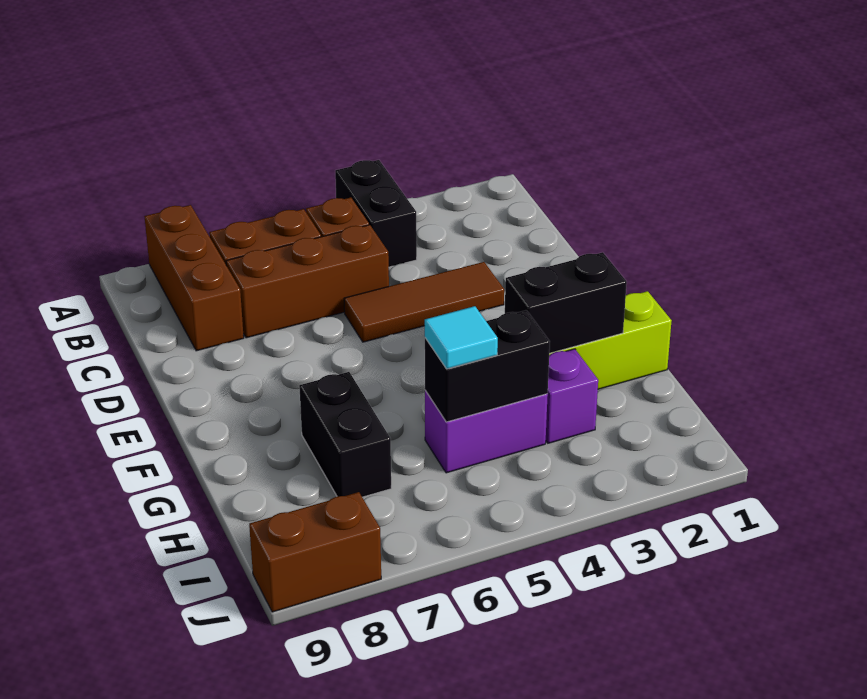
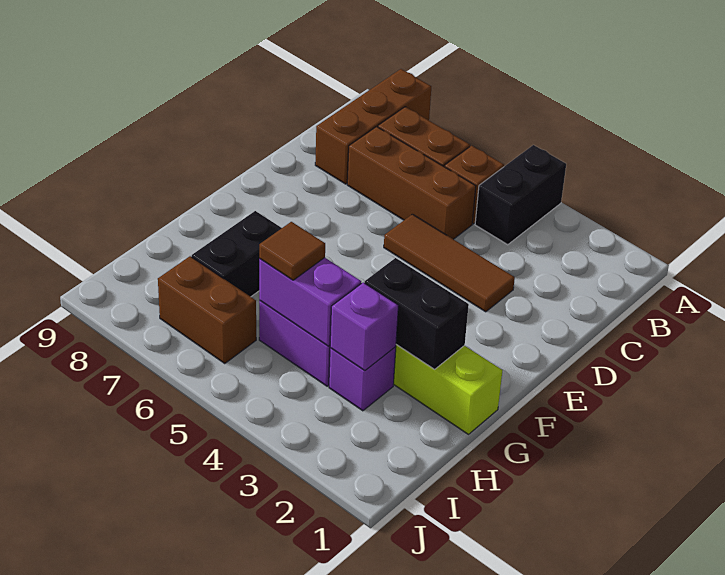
none -> purple brick H3 level 2
black brick H4:H5 level 2 -> purple brick H4:H5 level 2
cyan tile H5 level 3 -> brown tile H5 level 3
brown brick J8:J9 level 1 -> brown brick I6:I7 level 1

